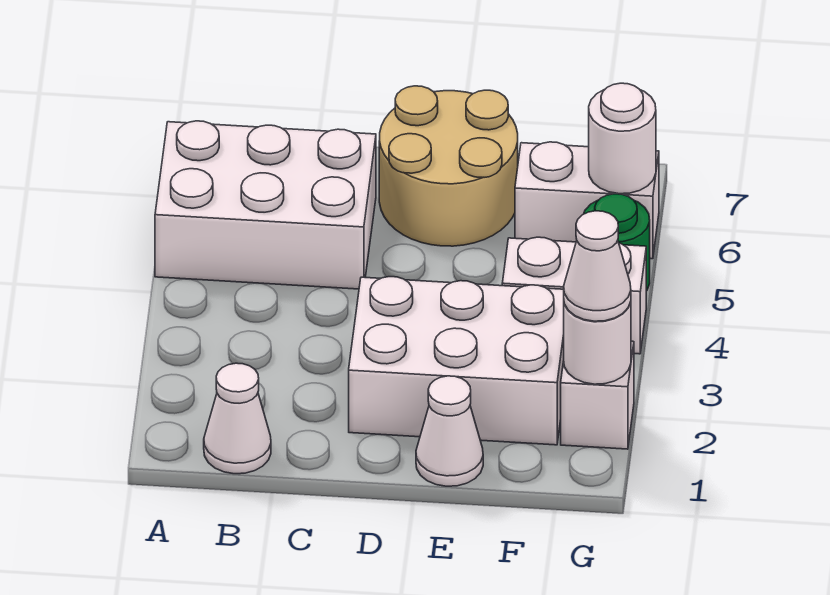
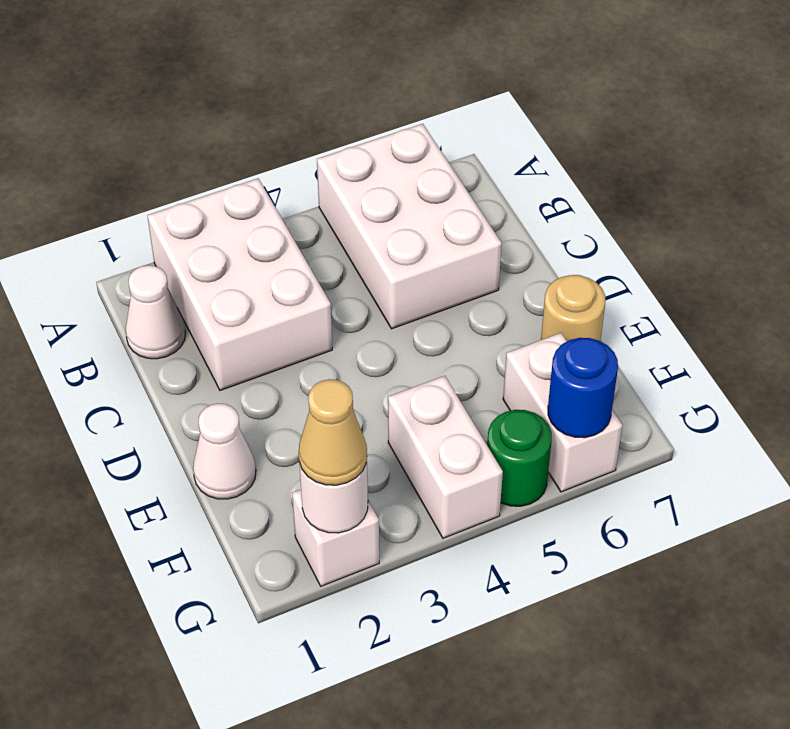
white brick D2:F3 level 1 -> white brick A2:C3 level 1
tan round brick D6:E7 level 1 -> tan round brick E7 level 1
white cone G2 level 3 -> tan cone G2 level 3
white round brick G6 level 2 -> blue round brick G6 level 2

